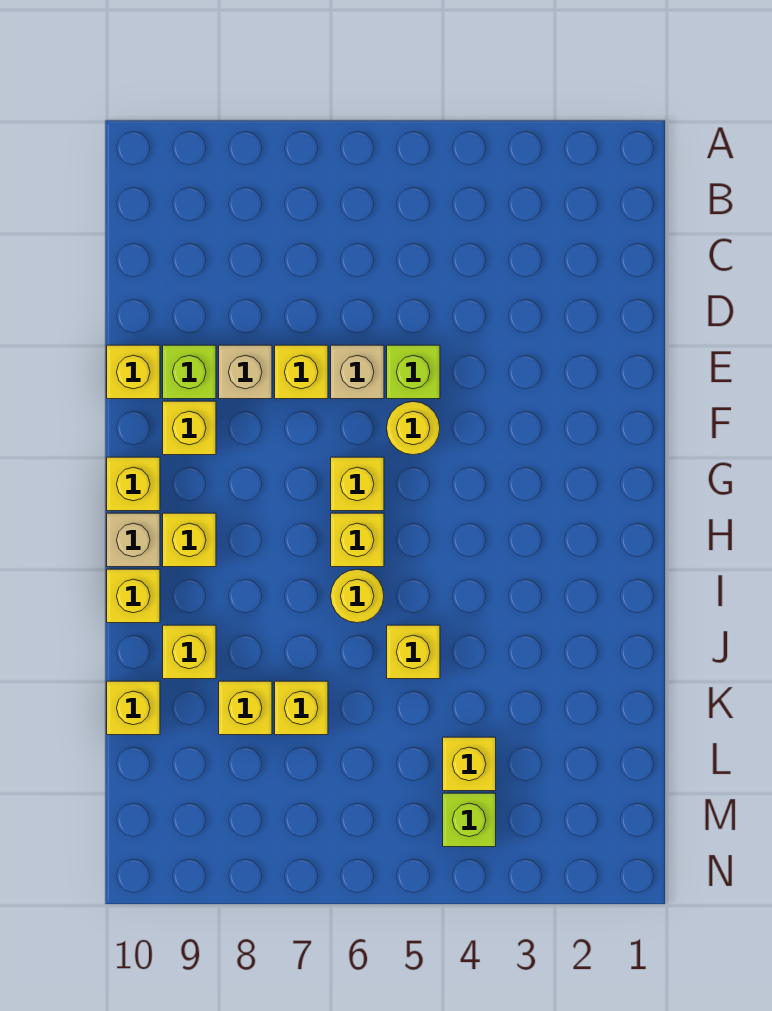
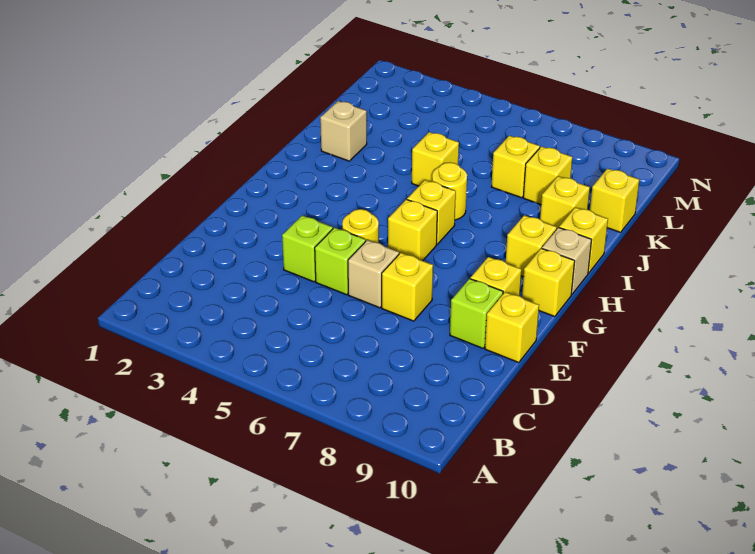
tan brick E8 level 1 -> tan brick J2 level 1
yellow brick L4 level 1 -> none
lime brick M4 level 1 -> lime brick E4 level 1

